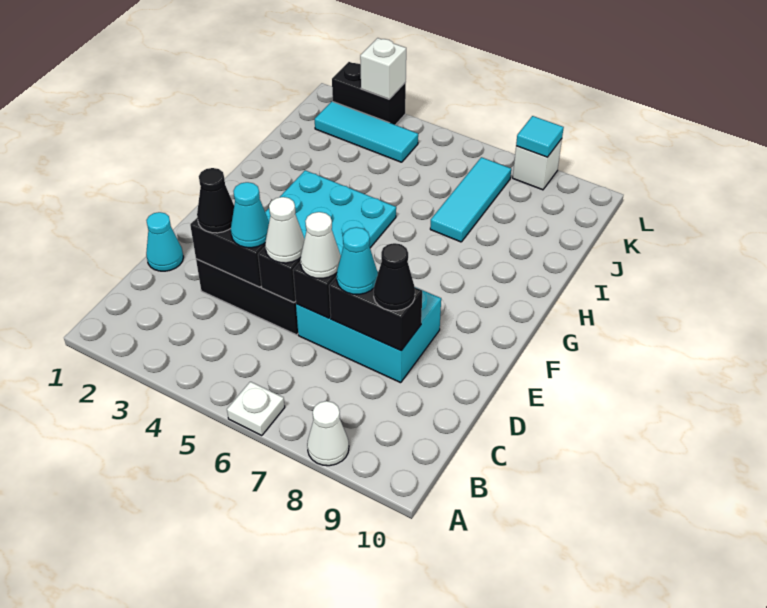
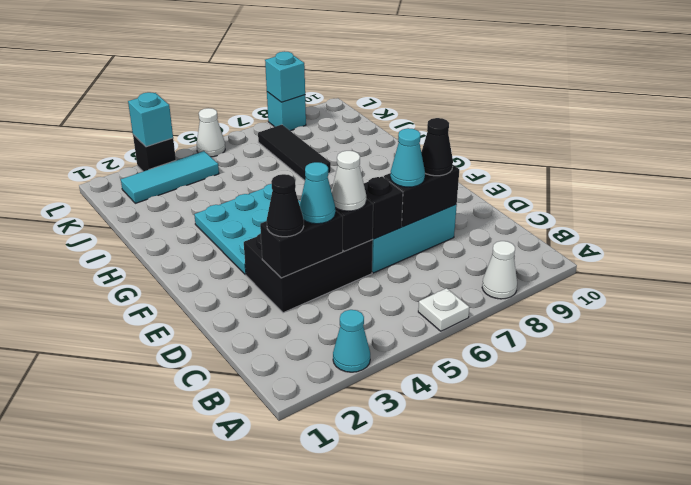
cyan cone D1 level 1 -> cyan cone A3 level 1
white cone D6 level 3 -> white cone L5 level 1
cyan tile I7:K7 level 1 -> black tile I7:K7 level 1
black brick L2:L3 level 1 -> black brick L3 level 1
white brick L3 level 2 -> cyan brick L3 level 2
white brick L8 level 1 -> cyan brick L8 level 1
cyan tile L8 level 2 -> cyan brick L8 level 2

